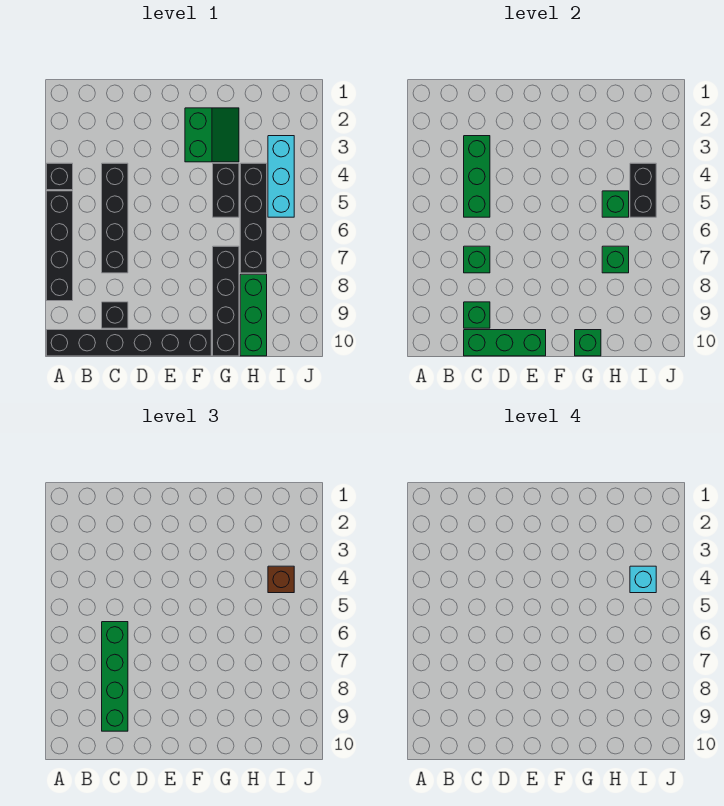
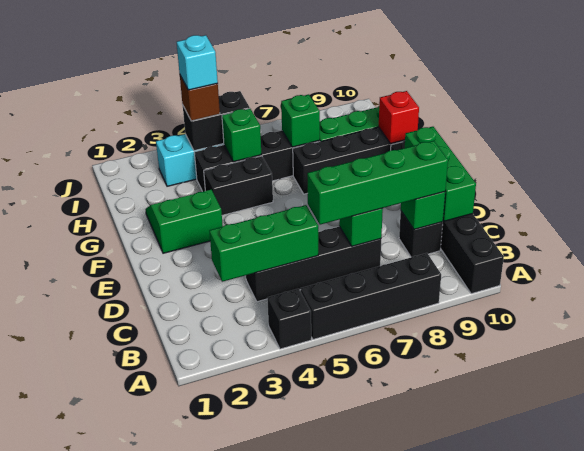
green brick G10 level 2 -> red brick G10 level 2

